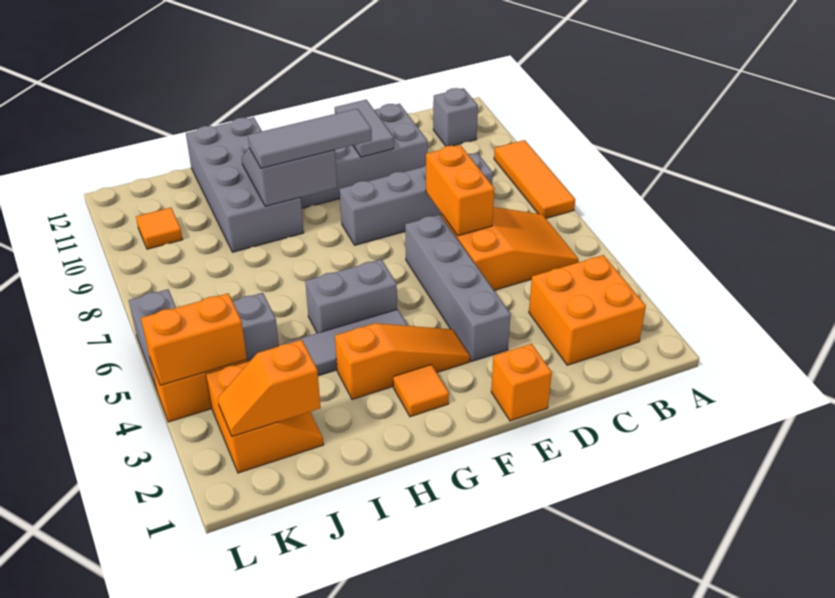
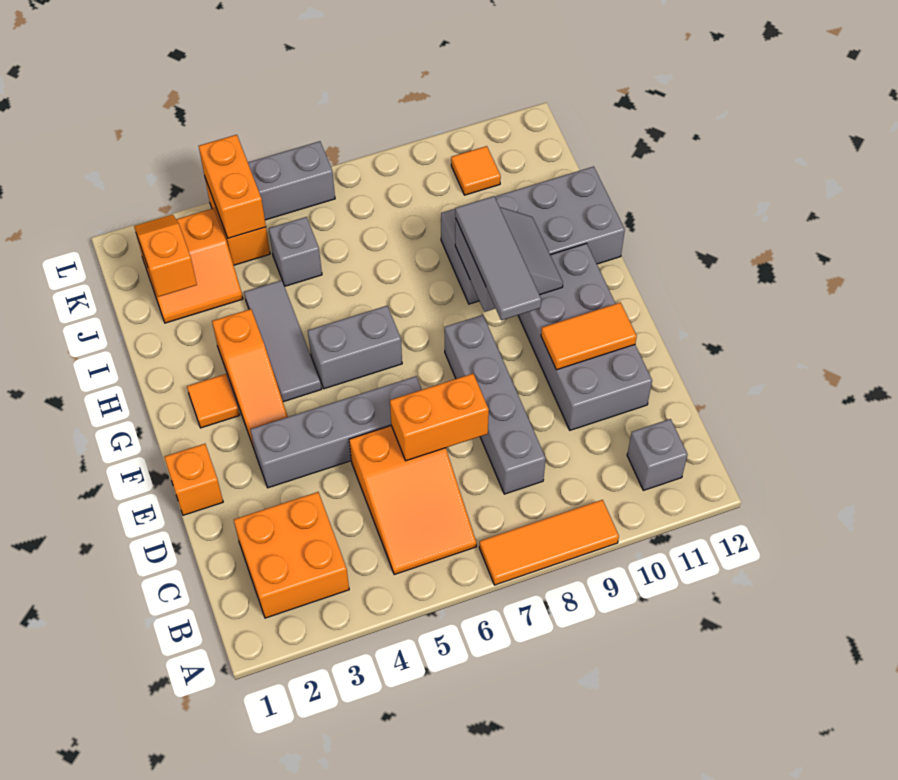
grey tile E10:E11 level 2 -> orange tile E10:E11 level 2
grey brick G5:H5 level 1 -> grey brick G5:G6 level 1

